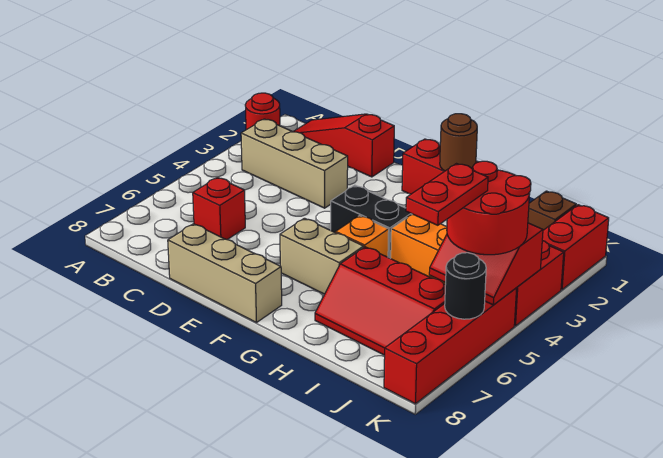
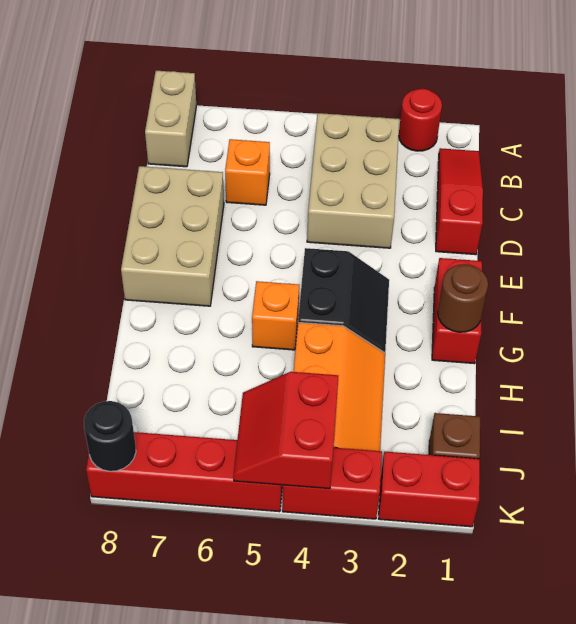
tan brick B3:D3 level 1 -> tan brick B3:D4 level 1
red brick C6 level 1 -> orange brick C6 level 1
tan brick D8:F8 level 1 -> tan brick D7:F8 level 1
tan brick F6:G6 level 1 -> tan brick A8:B8 level 1
red slope H6:J7 level 1 top 6 -> none
red round brick J4:K5 level 3 -> none
red plate J5:J6 level 4 -> none
black round brick K6 level 2 -> black round brick K8 level 2

